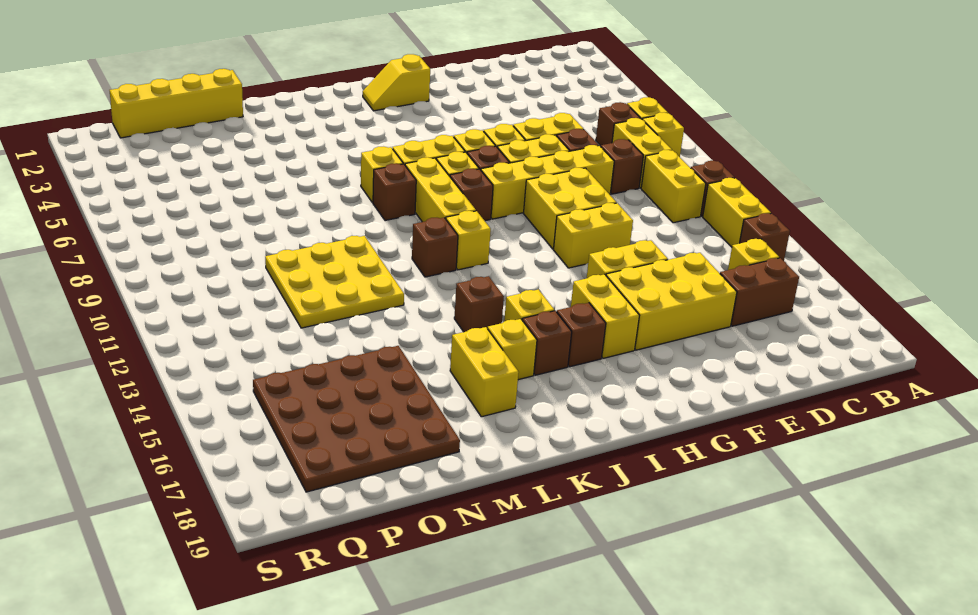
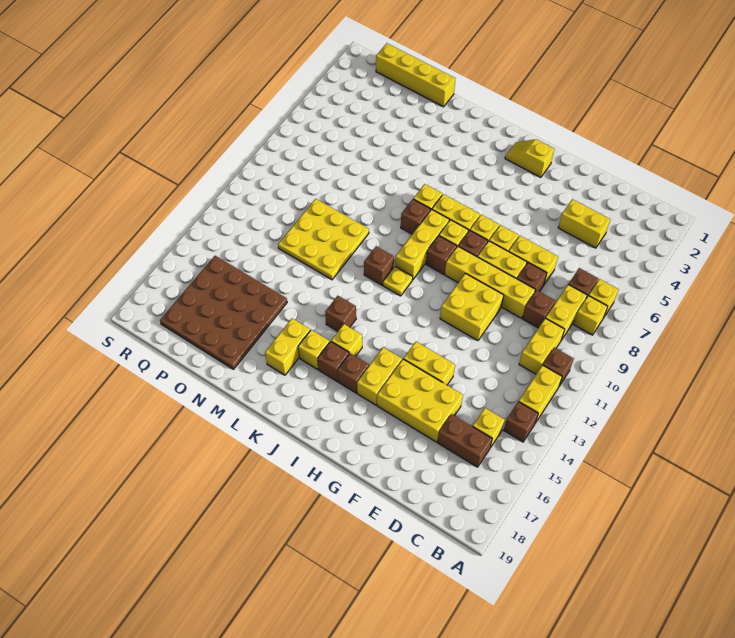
yellow brick F12:G12 level 1 -> yellow brick D4:E4 level 1
yellow brick J11 level 1 -> yellow plate J11 level 1

